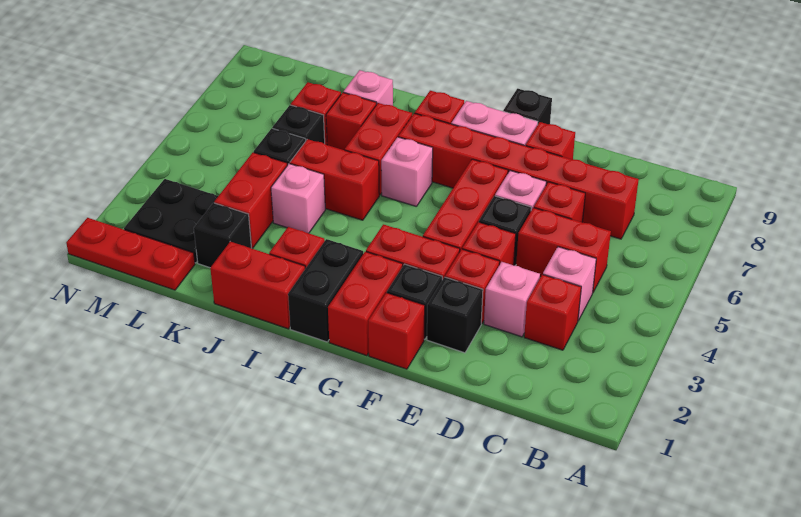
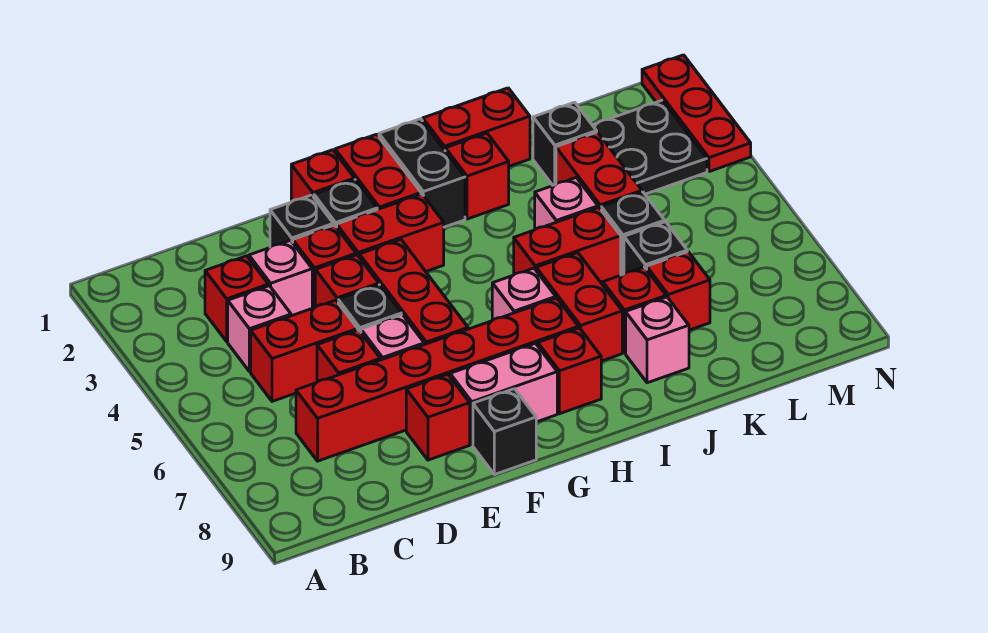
red plate L1:N1 level 1 -> red plate N1:N3 level 1

